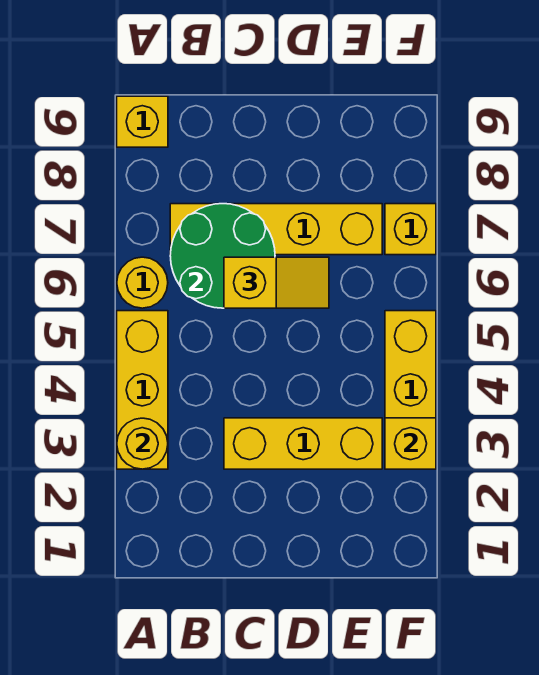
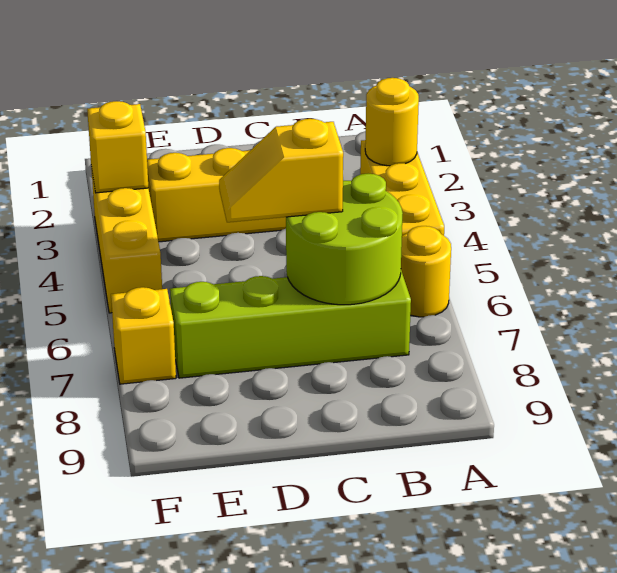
yellow brick A9 level 1 -> none
green round brick B6:C7 level 2 -> lime round brick B6:C7 level 2
yellow brick B7:E7 level 1 -> lime brick B7:E7 level 1

